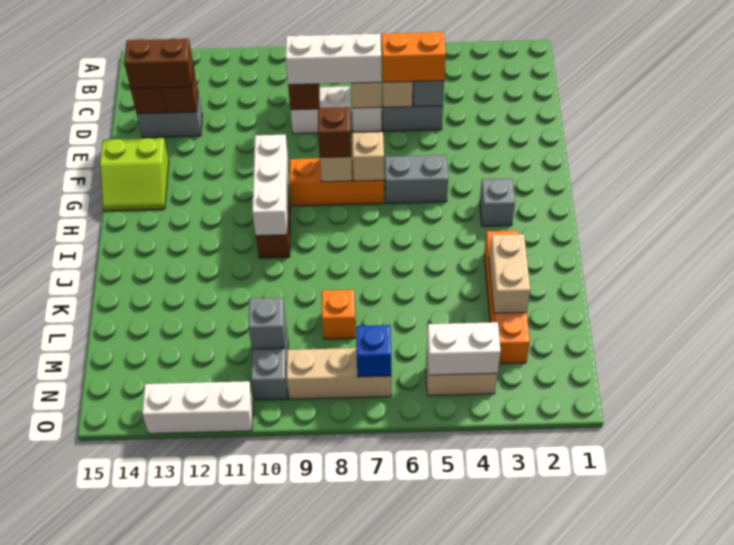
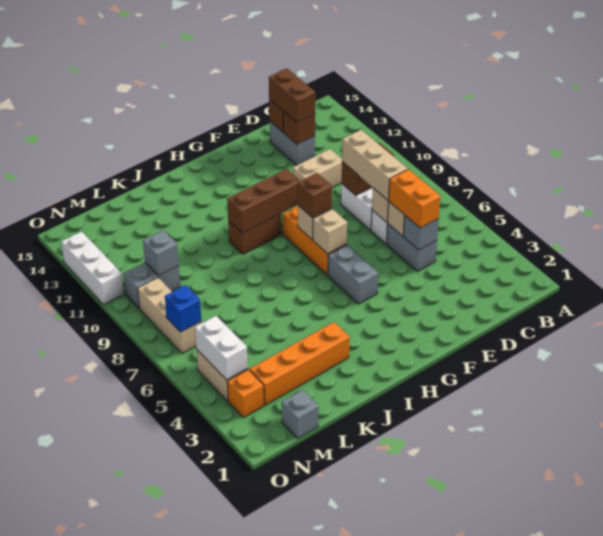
white brick D7:D9 level 3 -> tan brick D7:D9 level 3
lime slope F14:G15 level 1 top F -> none
white brick G10:I10 level 2 -> brown brick G10:I10 level 2
grey brick H3 level 1 -> grey brick M1 level 1
tan brick K3:L3 level 2 -> tan brick D11:E11 level 1
orange brick L8 level 1 -> orange brick N3 level 1

